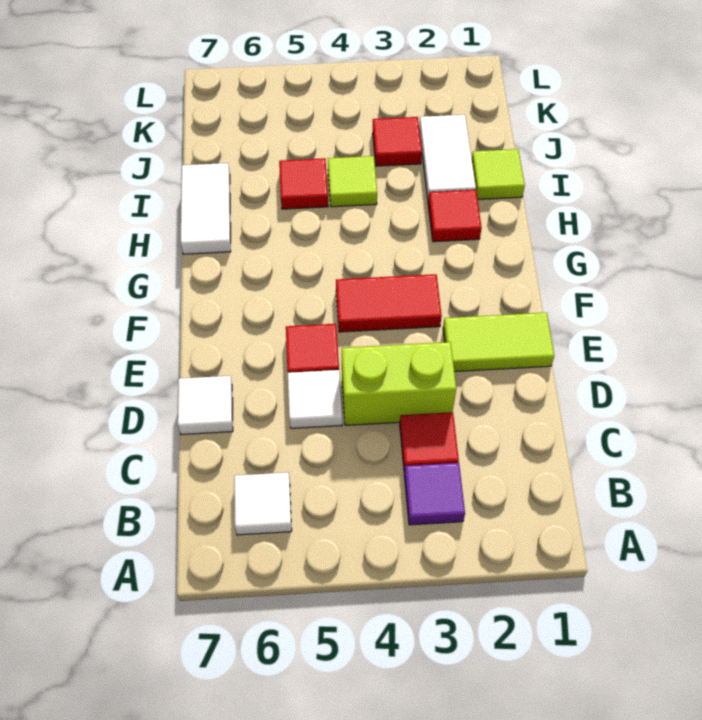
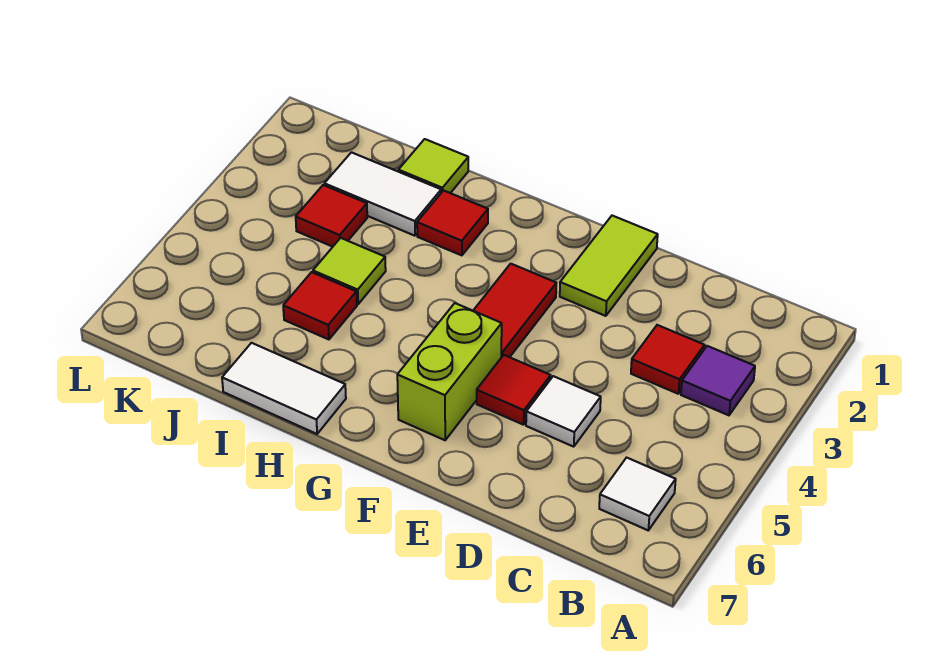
lime brick D3:D4 level 1 -> lime brick F5:F6 level 1
white tile D7 level 1 -> none

